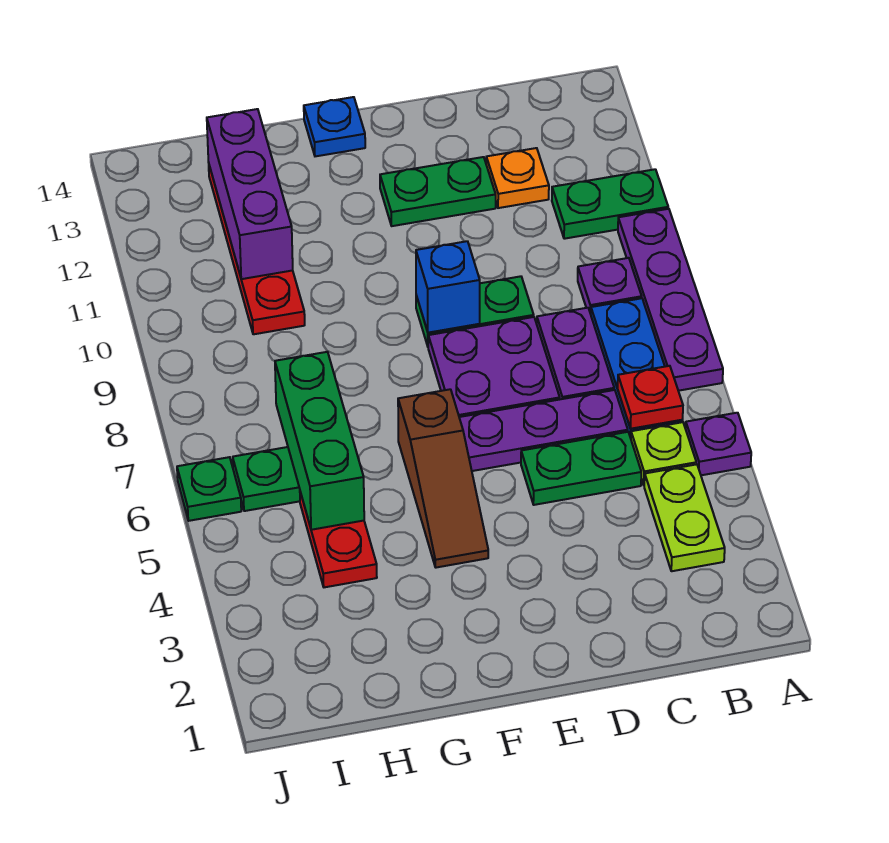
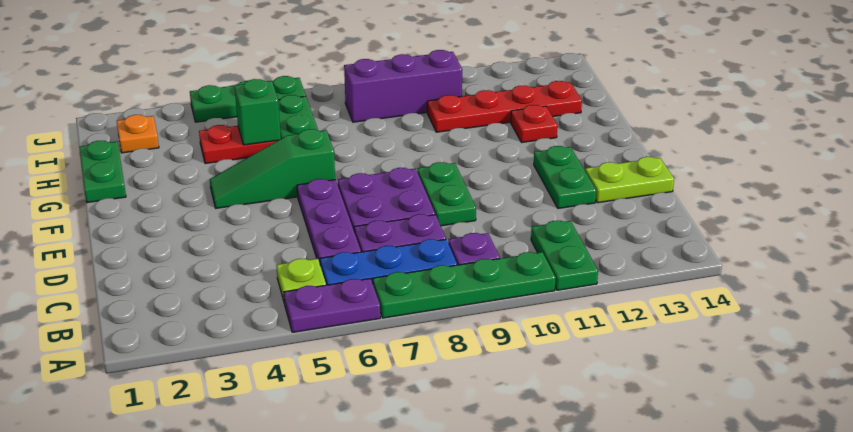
purple plate A5 level 1 -> purple plate A5:A6 level 1
purple plate A7:A10 level 1 -> green plate A7:A10 level 1
lime plate B3:B4 level 1 -> lime plate D13:D14 level 1
red plate B6 level 2 -> red plate G12 level 1
green plate C5:D5 level 1 -> green plate G1:H1 level 1
orange plate C12 level 1 -> orange plate I2 level 1
blue brick E9 level 2 -> none
brown slope F4:F6 level 1 top 6 -> green slope F4:F6 level 1 top 6
blue plate F14 level 1 -> none
green brick H5:H7 level 2 -> green brick H5 level 2
purple brick H11:H13 level 2 -> purple brick I8:I10 level 1
green plate J6 level 1 -> green plate J4:J6 level 1

